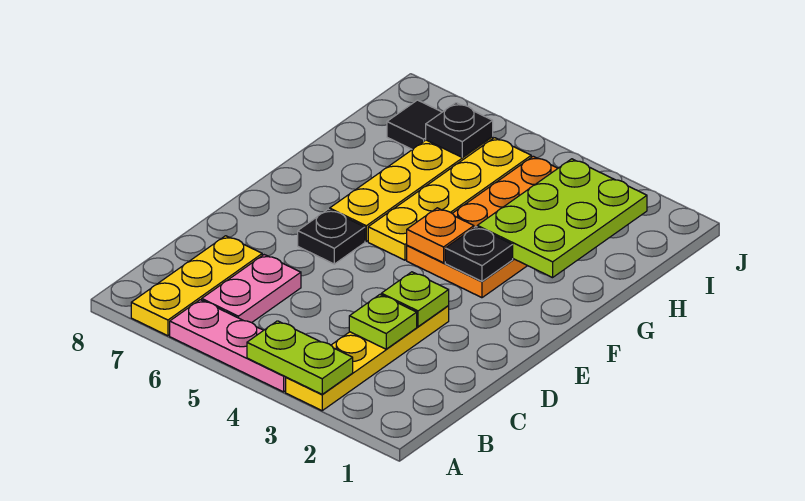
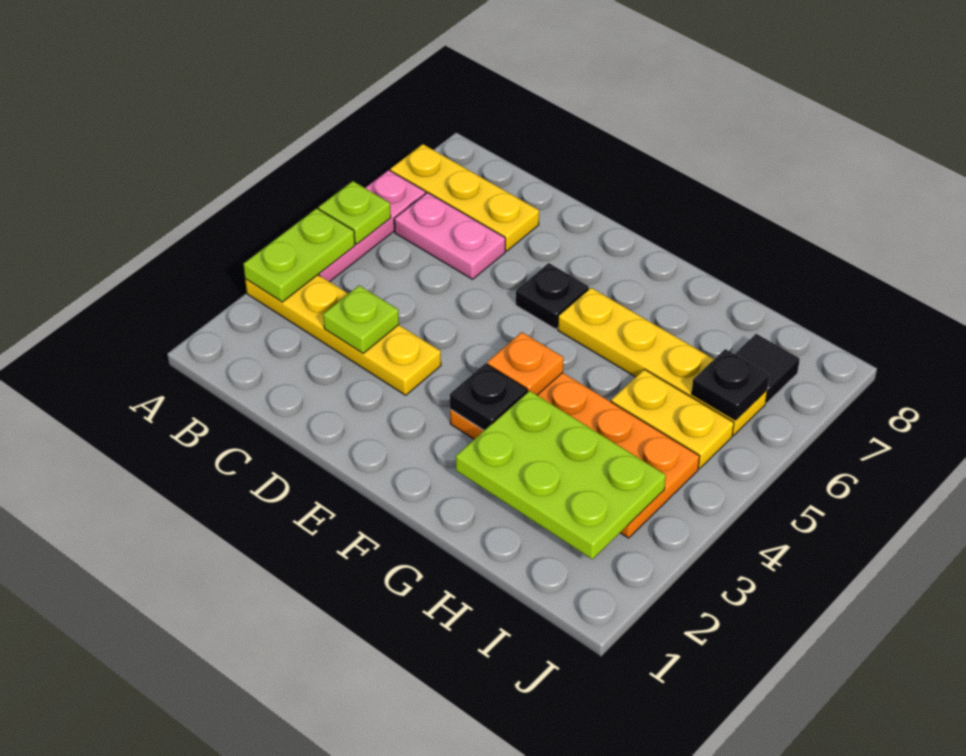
lime plate D3 level 2 -> lime plate A5 level 2
yellow plate F5:I5 level 1 -> yellow plate H5:I5 level 1

